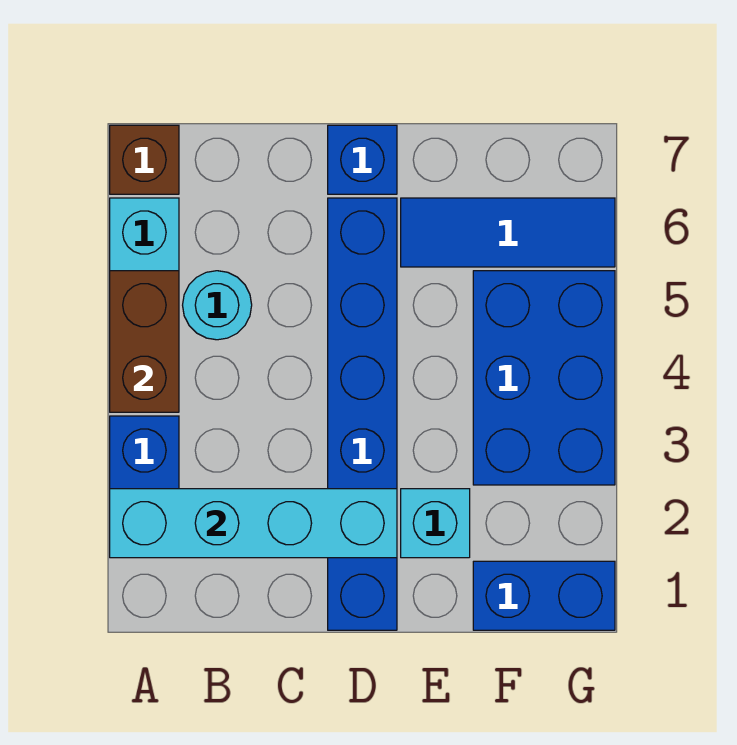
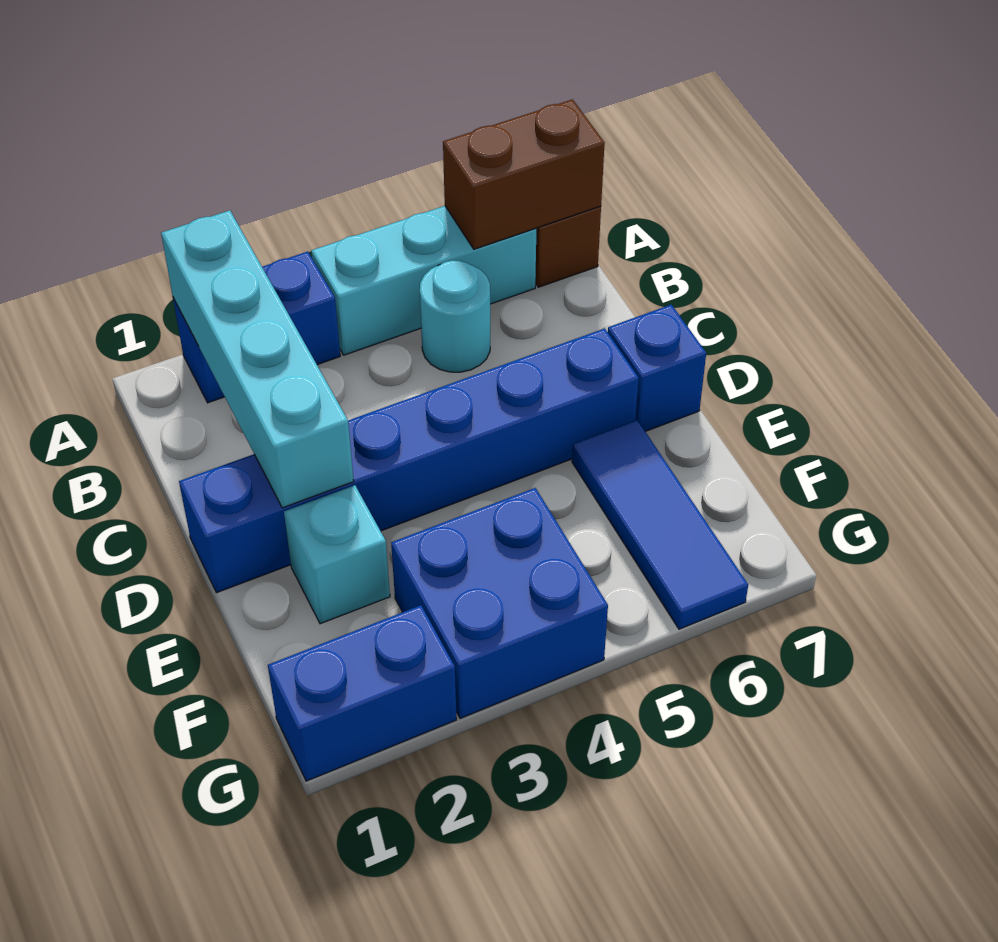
brown brick A4:A5 level 2 -> brown brick A6:A7 level 2
blue brick F1:G1 level 1 -> blue brick G1:G2 level 1
blue brick F3:G5 level 1 -> blue brick F3:G4 level 1

